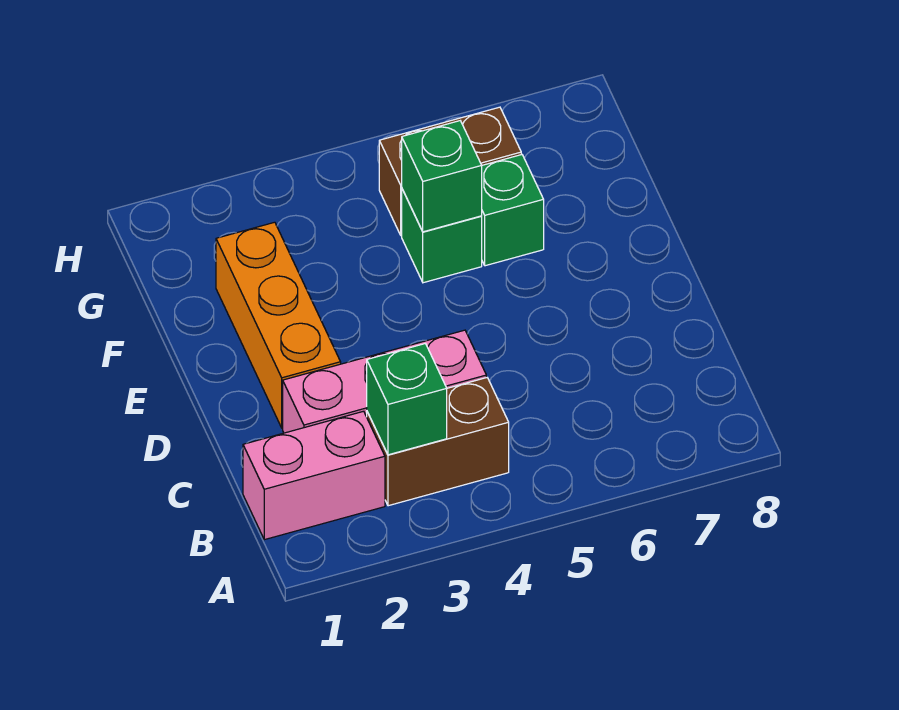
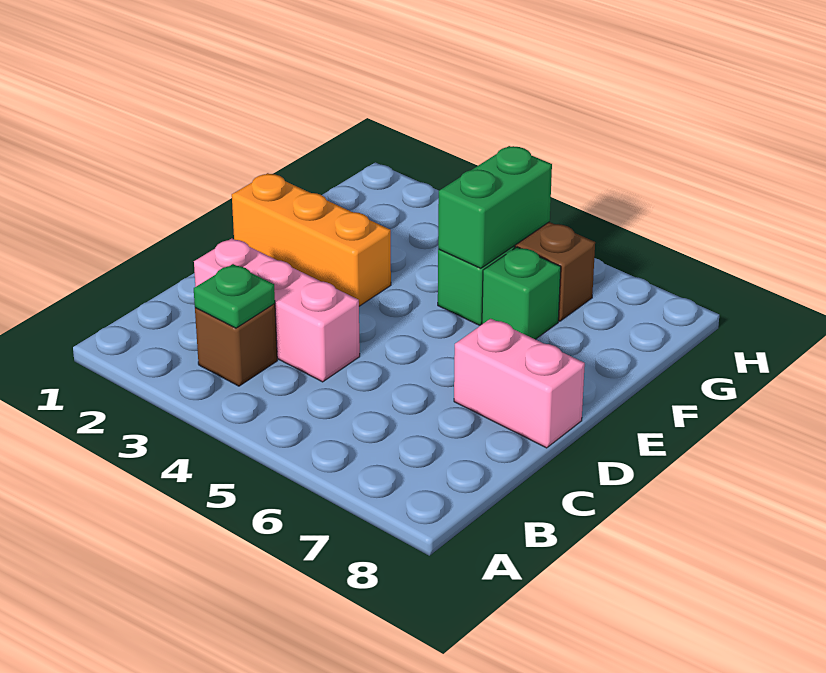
pink brick B1:B2 level 1 -> pink brick D7:D8 level 1
brown brick B3:B4 level 1 -> brown brick B3 level 1
green brick B3 level 2 -> green plate B3 level 2
orange brick D2:F2 level 1 -> orange brick E1:E3 level 1
green brick F5 level 2 -> green brick F5:G5 level 2

